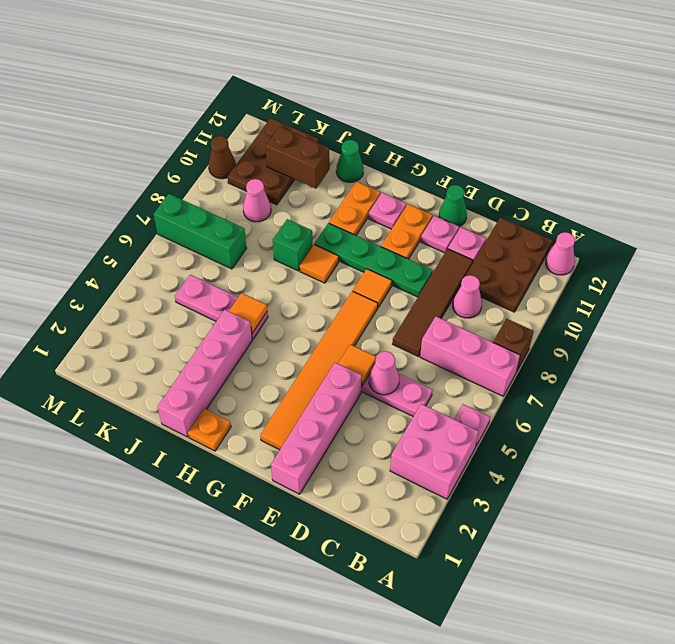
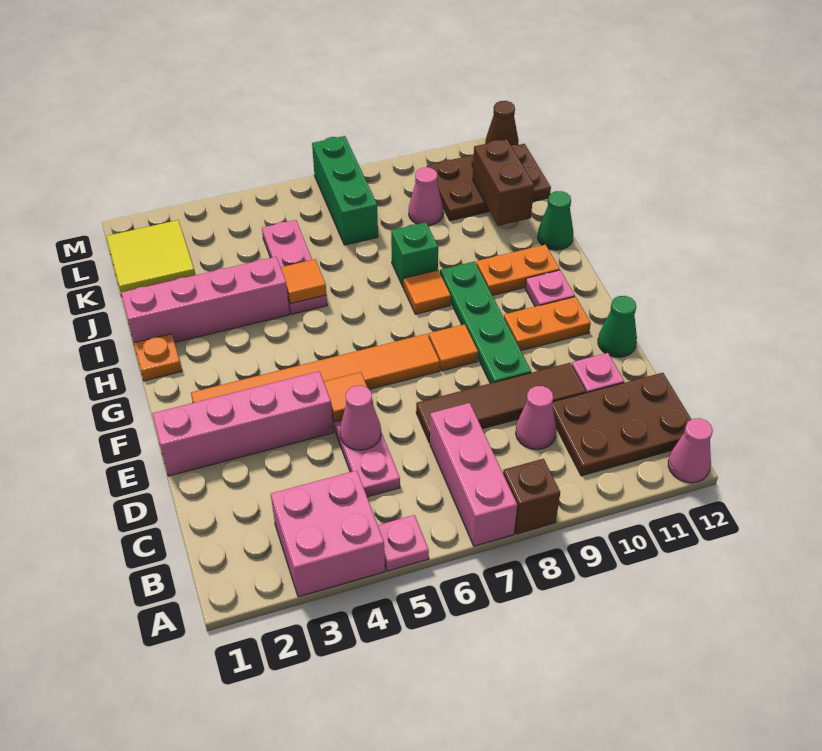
pink plate E11 level 1 -> none
none -> yellow tile K1:L2 level 1
brown cone M10 level 1 -> brown cone M12 level 1

